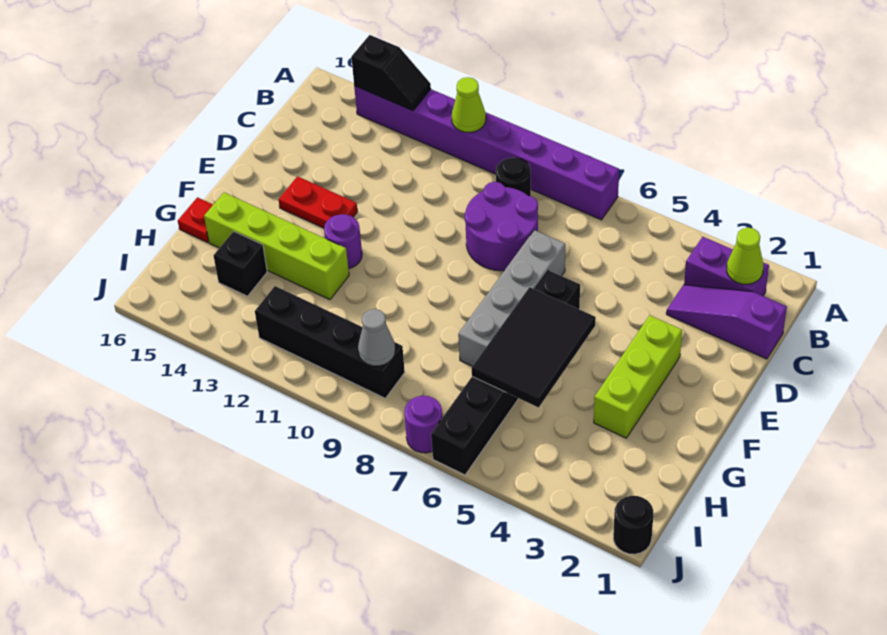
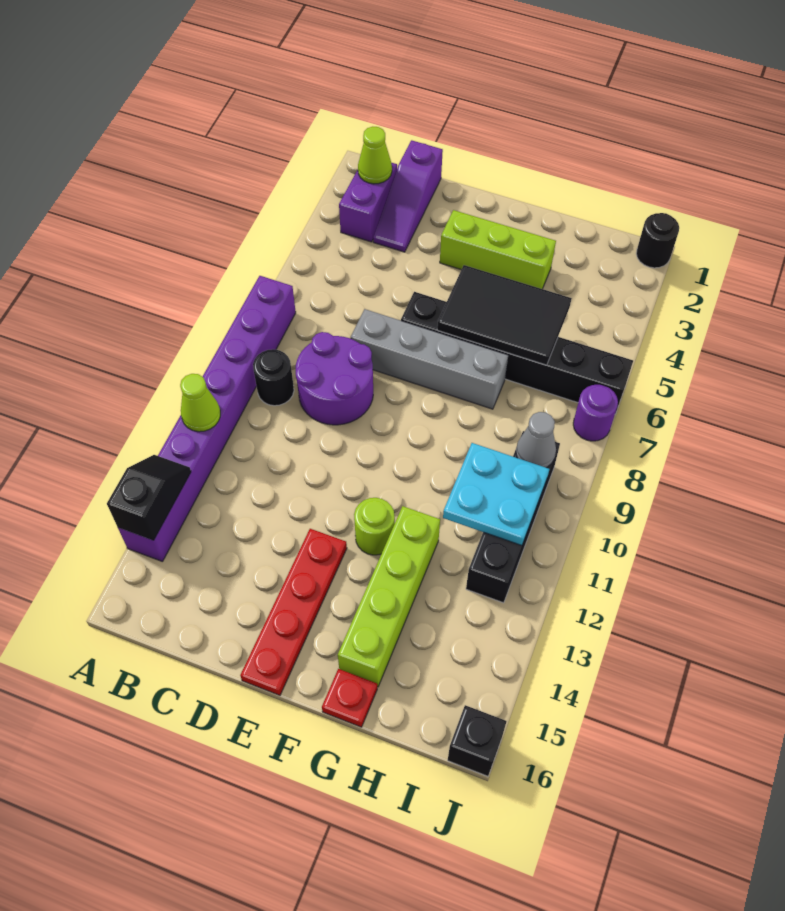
red plate E13:E14 level 1 -> red plate E13:E16 level 1
purple round brick F12 level 1 -> lime round brick F12 level 1
none -> cyan plate H10:I11 level 2
black brick H14 level 1 -> black brick J16 level 1

